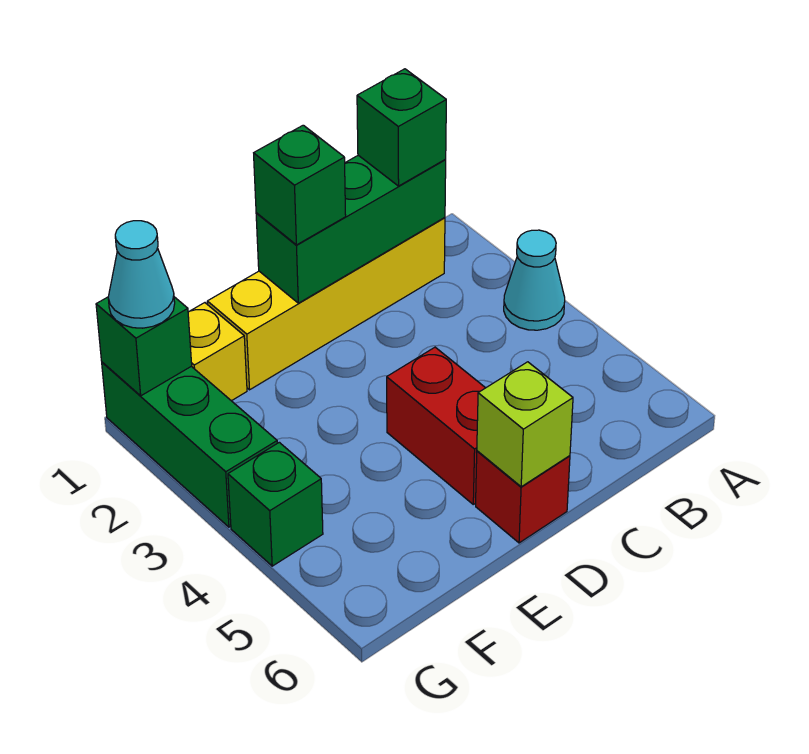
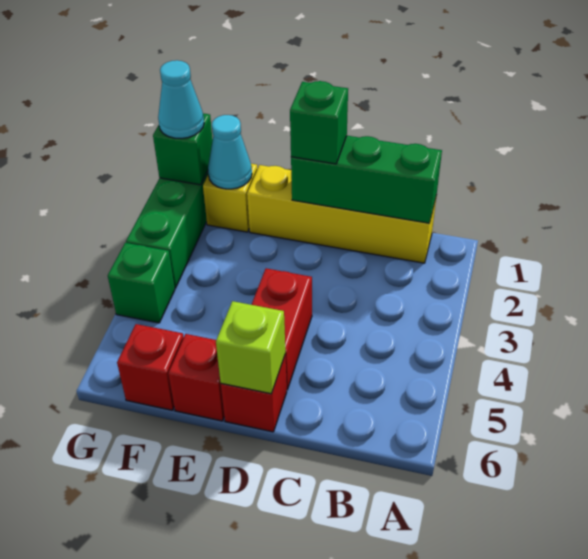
cyan cone A3 level 1 -> cyan cone F1 level 2
green brick B1 level 3 -> none
none -> red brick E6 level 1
none -> red brick F6 level 1

